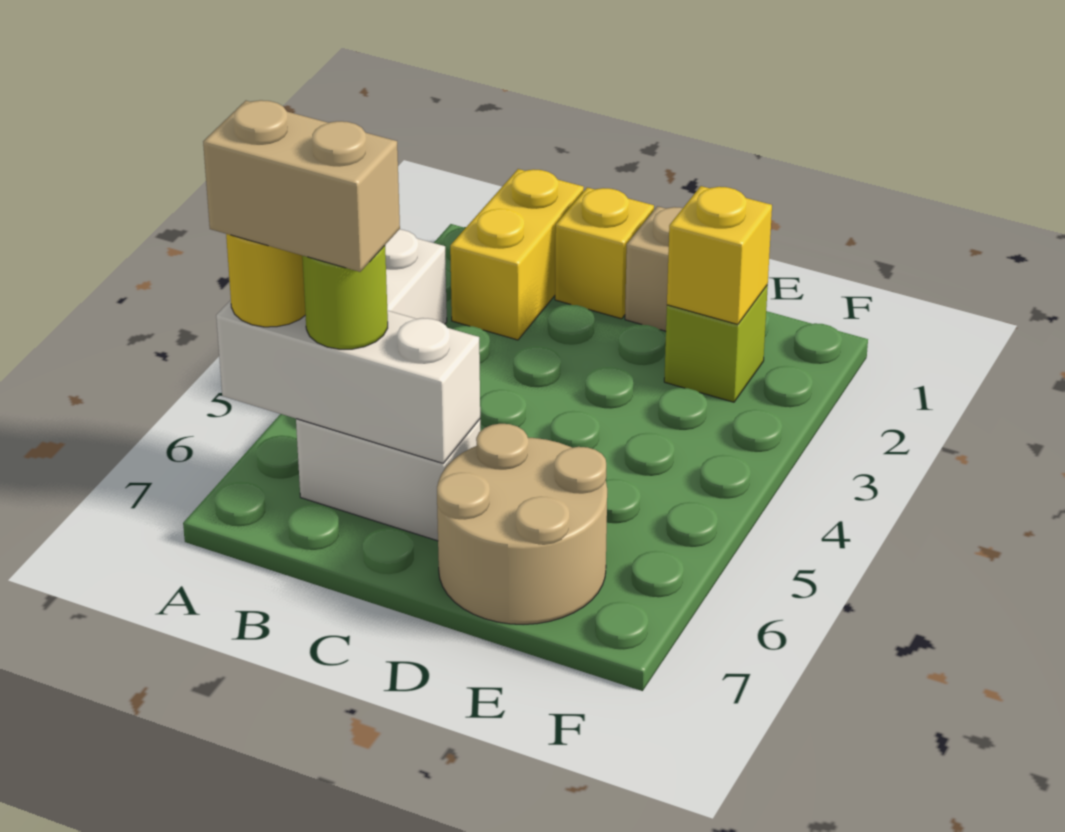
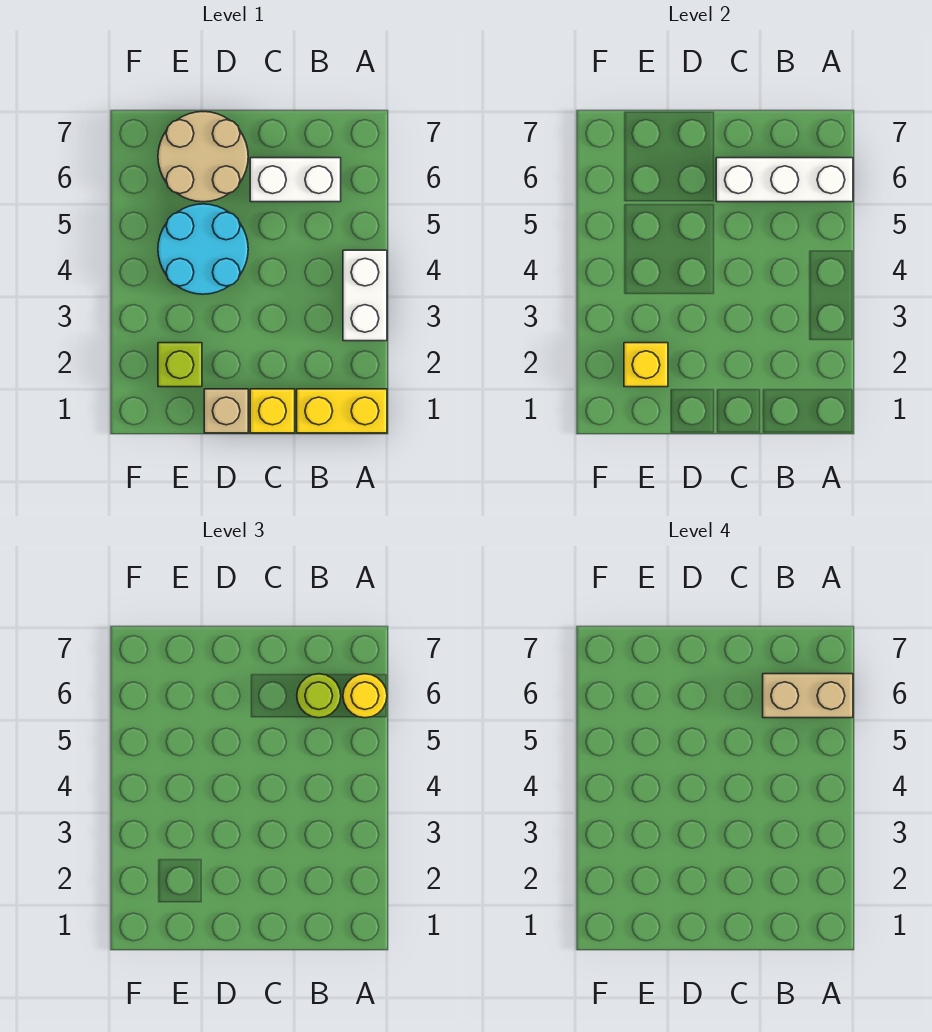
yellow brick B1:B2 level 1 -> yellow brick A1:B1 level 1
none -> cyan round brick D4:E5 level 1

